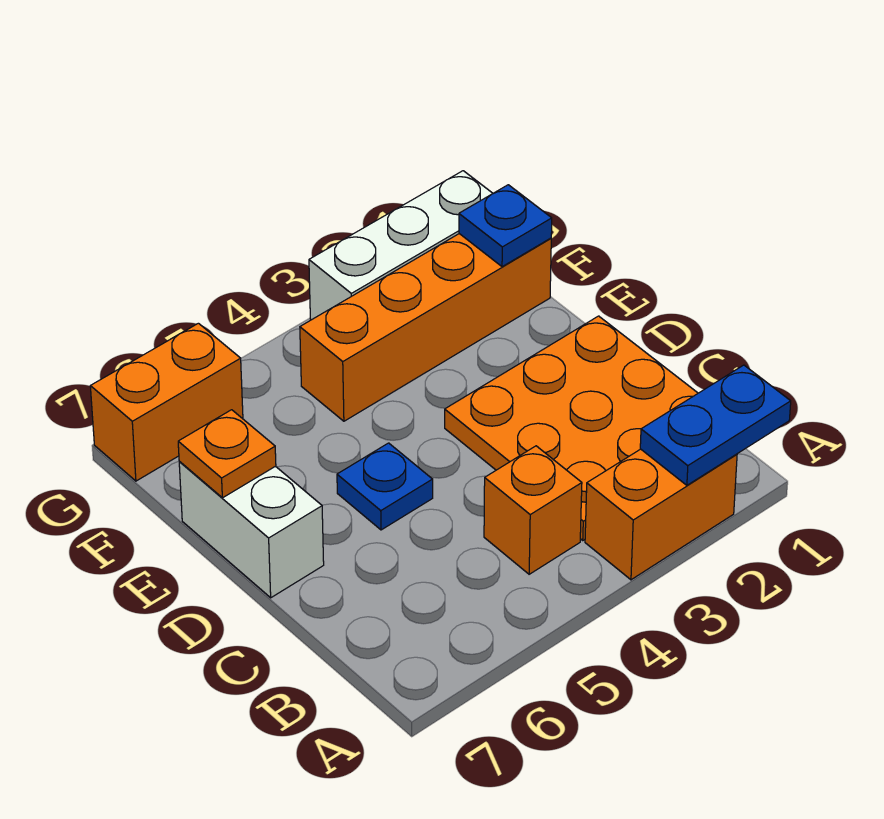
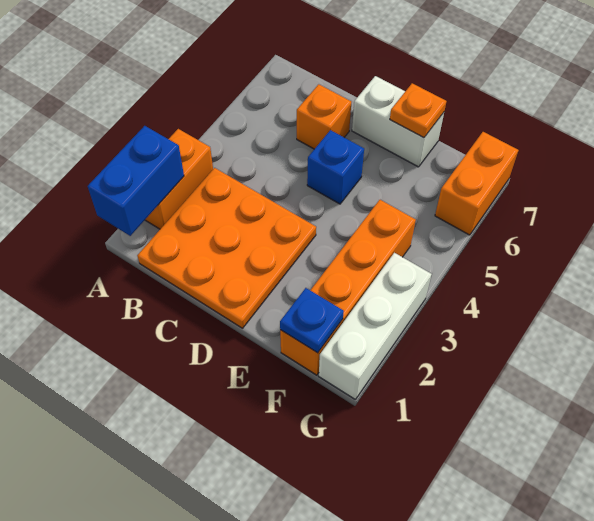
blue plate A1:A2 level 2 -> blue brick A1:A2 level 2
orange brick B4 level 1 -> orange brick C6 level 1
blue plate D5 level 1 -> blue brick D5 level 1

